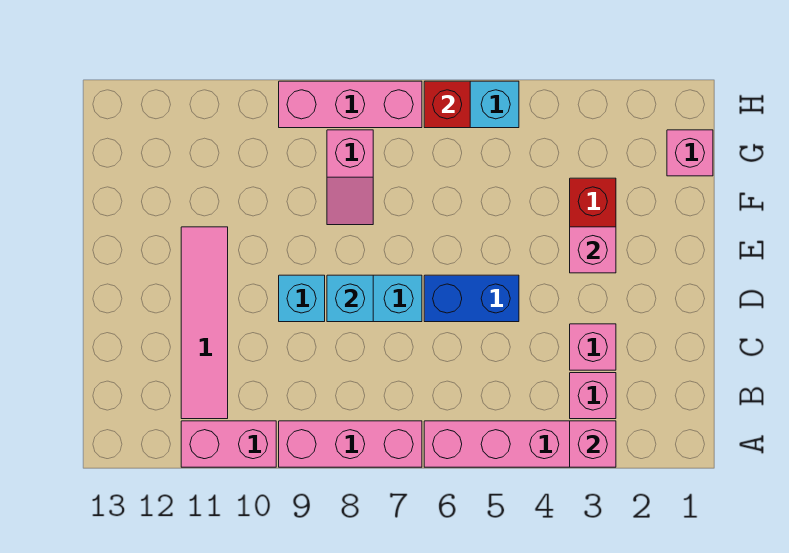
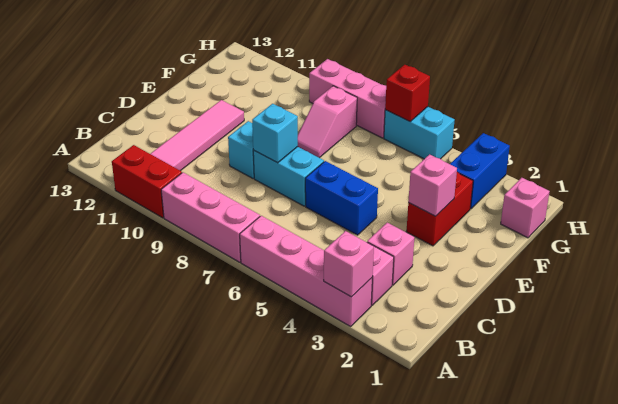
pink brick A10:A11 level 1 -> red brick A10:A11 level 1
none -> blue brick G3:H3 level 1

